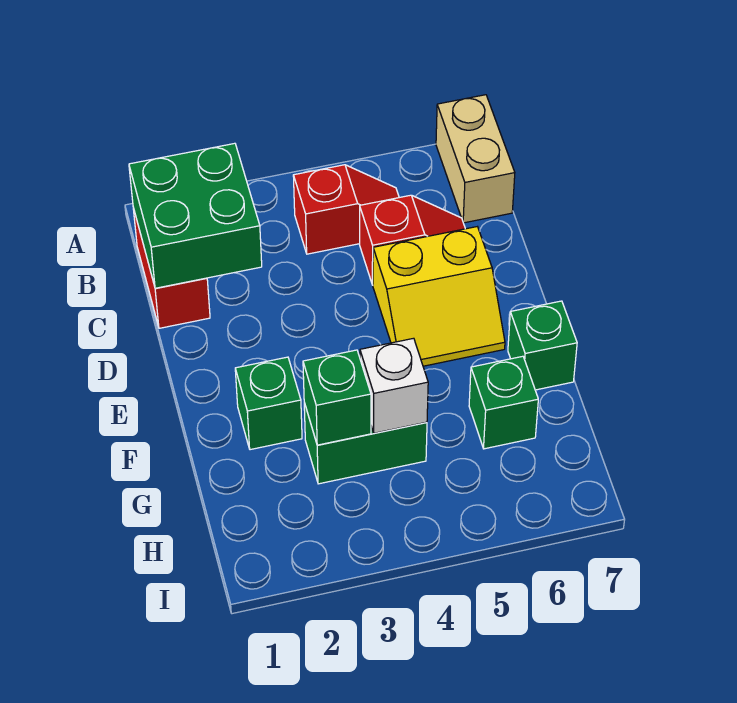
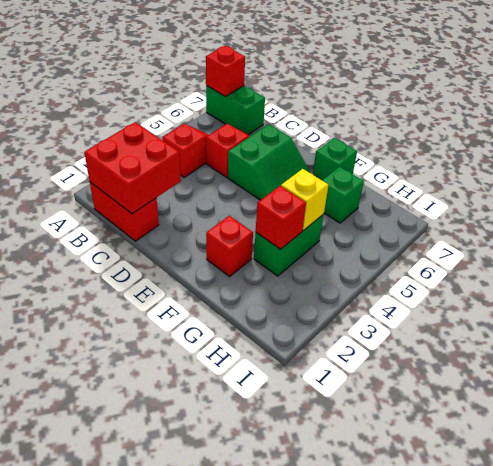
tan brick A7:B7 level 1 -> green brick A7:B7 level 1
none -> red brick A7 level 2
green brick B1:C2 level 2 -> red brick B1:C2 level 2
yellow slope D5:E6 level 1 top D -> green slope D5:E6 level 1 top D
green brick F2 level 1 -> red brick F2 level 1
green brick G3 level 2 -> red brick G3 level 2
white brick G4 level 2 -> yellow brick G4 level 2

